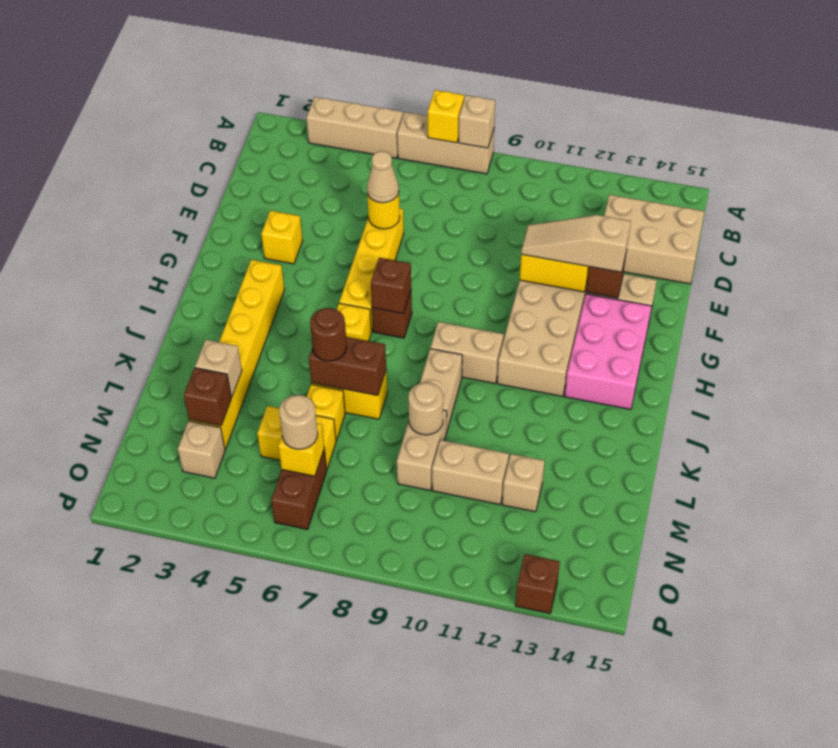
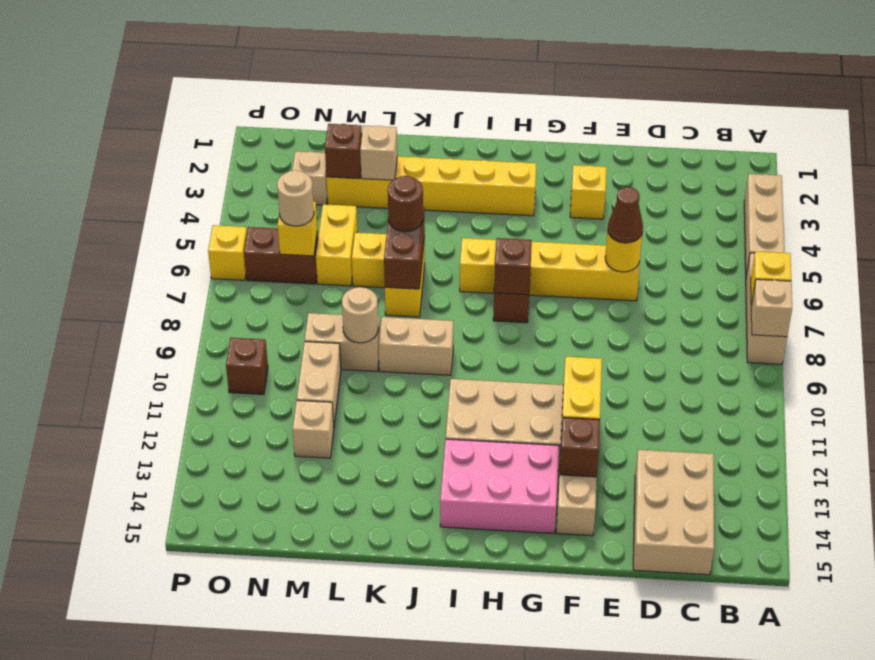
tan cone E6 level 3 -> brown cone E6 level 3
tan slope F11:F13 level 3 top 13 -> none
tan brick I9:I10 level 1 -> none
none -> yellow brick P6 level 1
brown brick P13 level 1 -> brown brick O10 level 1

